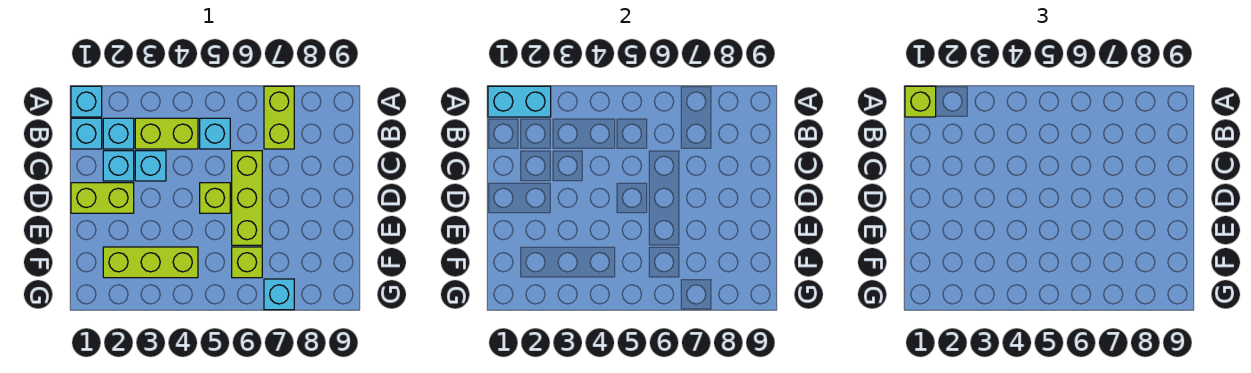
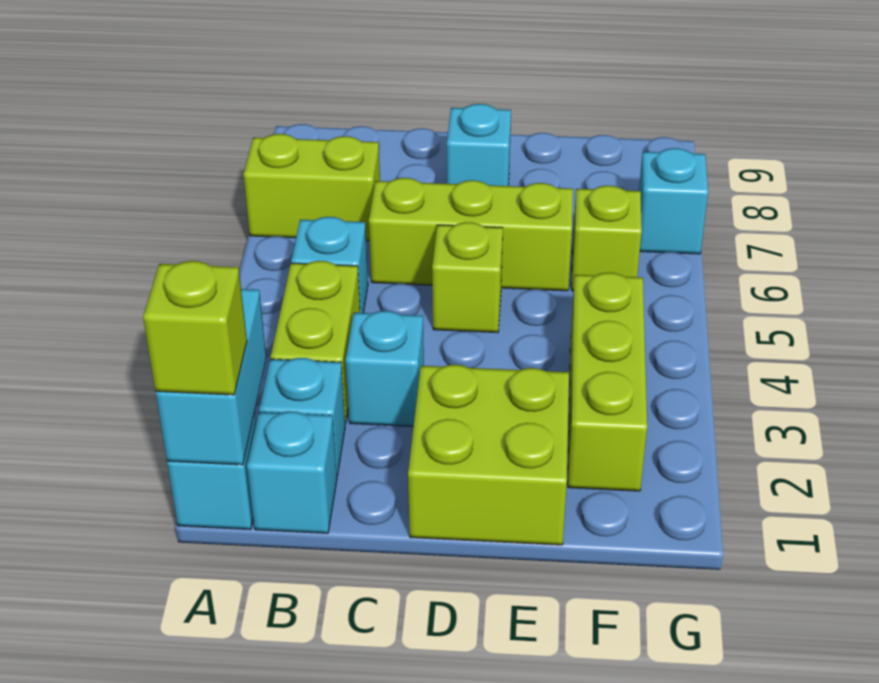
cyan brick C2 level 1 -> cyan brick D8 level 1
lime brick D1:D2 level 1 -> lime brick D1:E2 level 1

